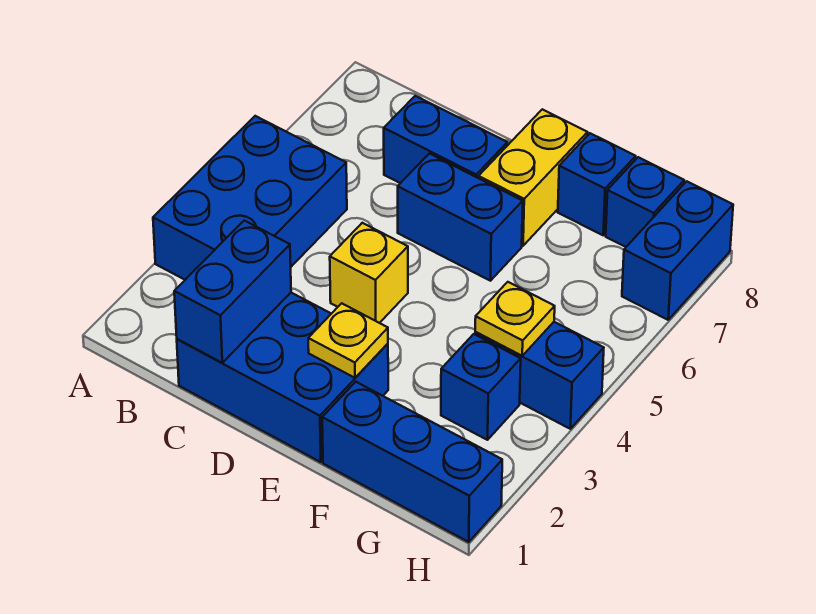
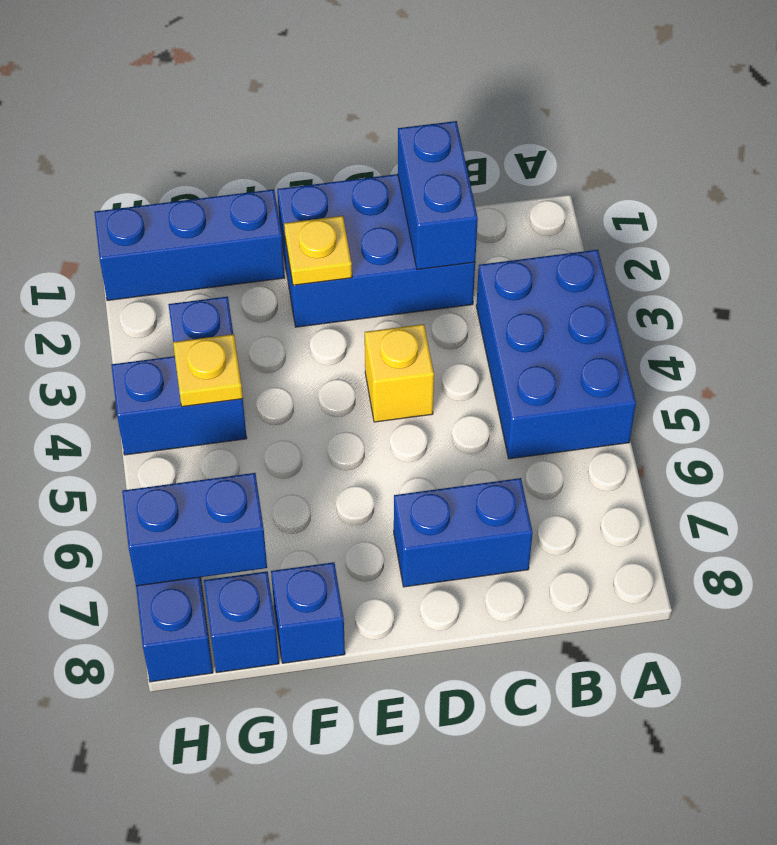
blue brick D6:E6 level 1 -> blue brick G7:H7 level 2
yellow brick E7:E8 level 1 -> none

